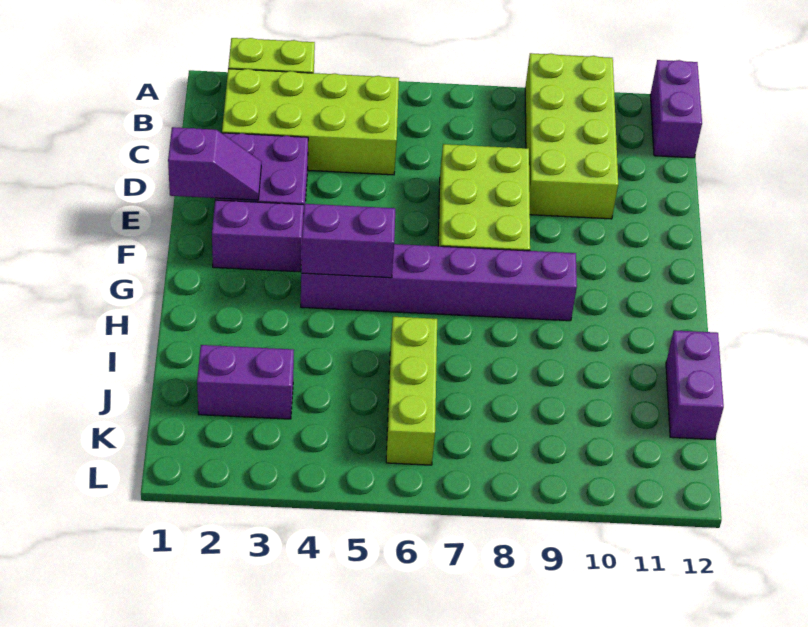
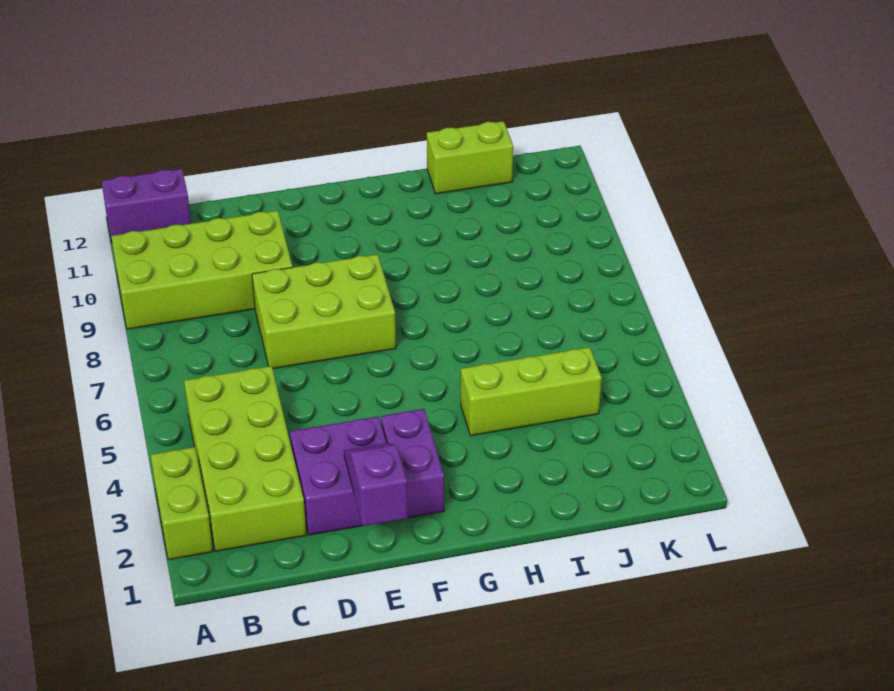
purple brick G4:G9 level 1 -> none
purple brick G4:G5 level 2 -> none
lime brick I6:K6 level 1 -> lime brick H4:J4 level 1
purple brick I12:J12 level 1 -> lime brick I12:J12 level 1
purple brick J2:J3 level 1 -> none

